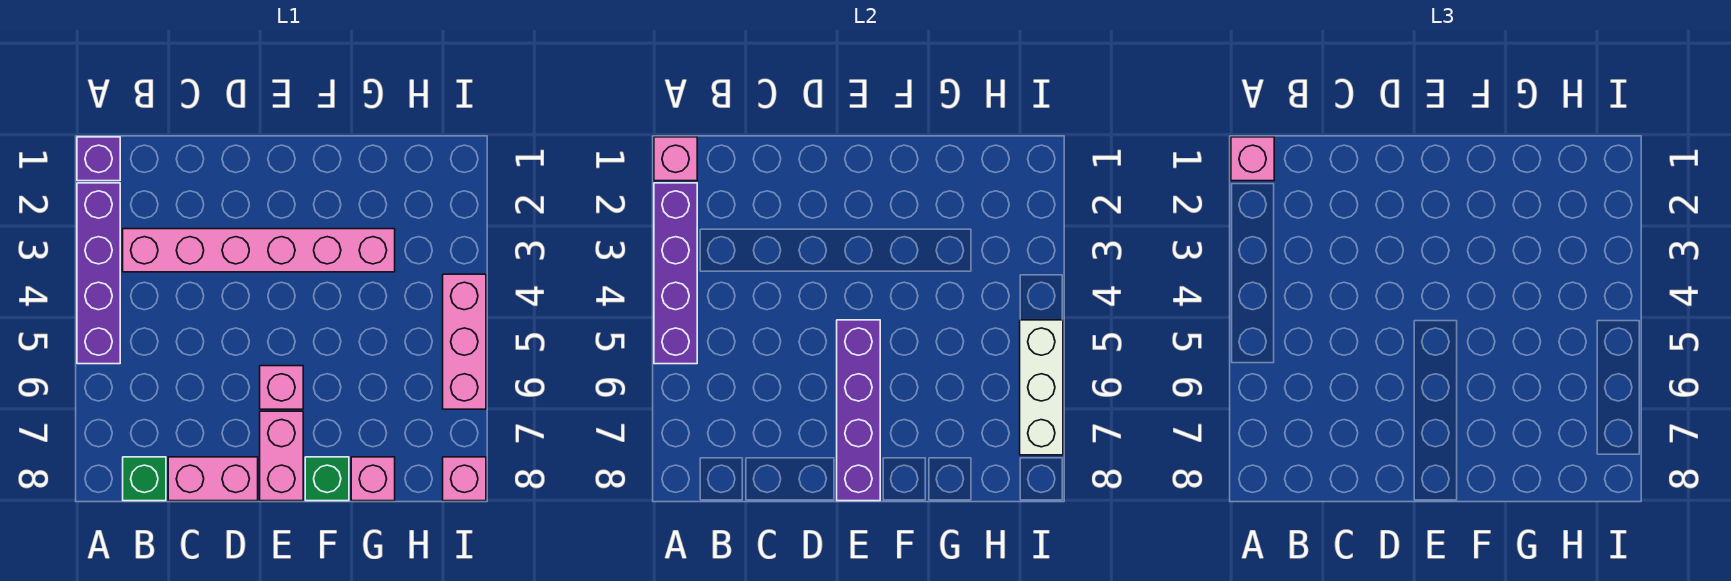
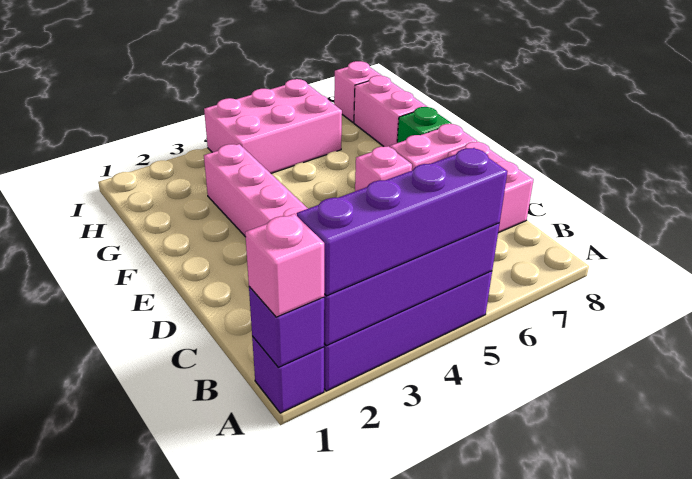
pink brick A1 level 2 -> purple brick A1 level 2
green brick B8 level 1 -> none
purple brick E5:E8 level 2 -> purple brick A2:A5 level 3
pink brick G8 level 1 -> pink brick G8:H8 level 1
pink brick I4:I6 level 1 -> pink brick H4:I6 level 1
white brick I5:I7 level 2 -> none

